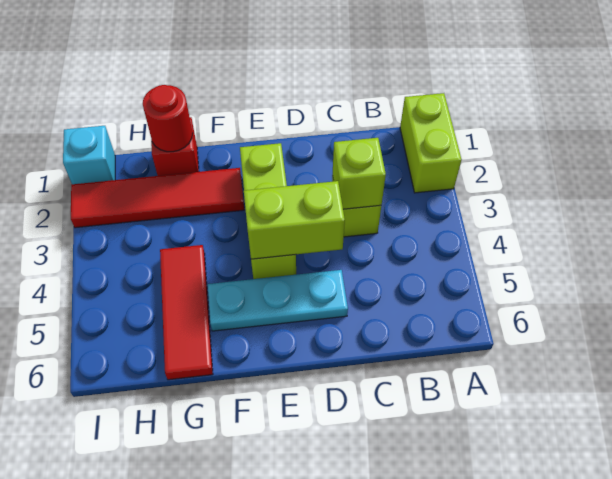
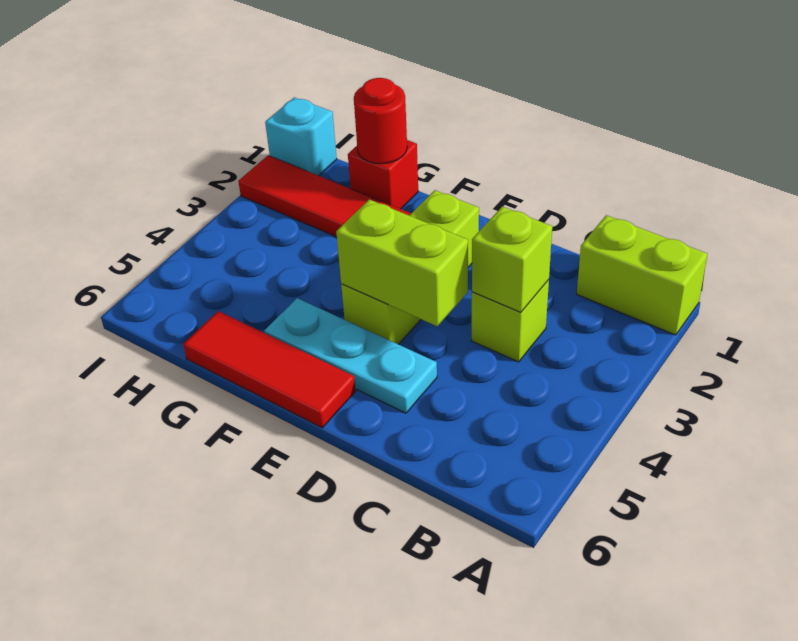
lime brick A1:A2 level 1 -> lime brick A1:B1 level 1
red tile G4:G6 level 1 -> red tile E6:G6 level 1

